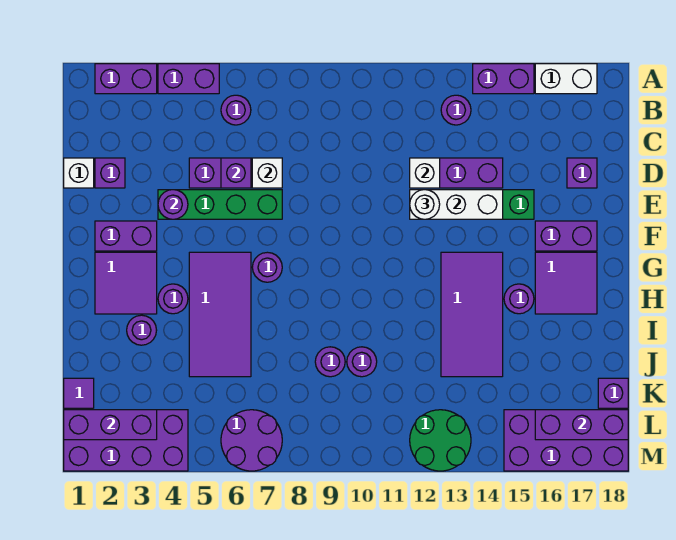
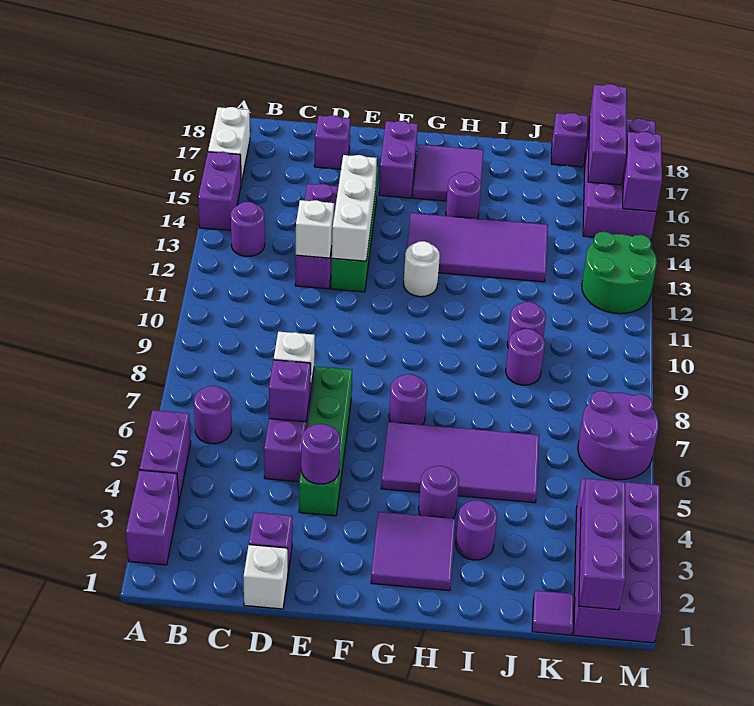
white round brick E12 level 3 -> white round brick G12 level 1
purple brick F2:F3 level 1 -> purple brick M15:M16 level 2

